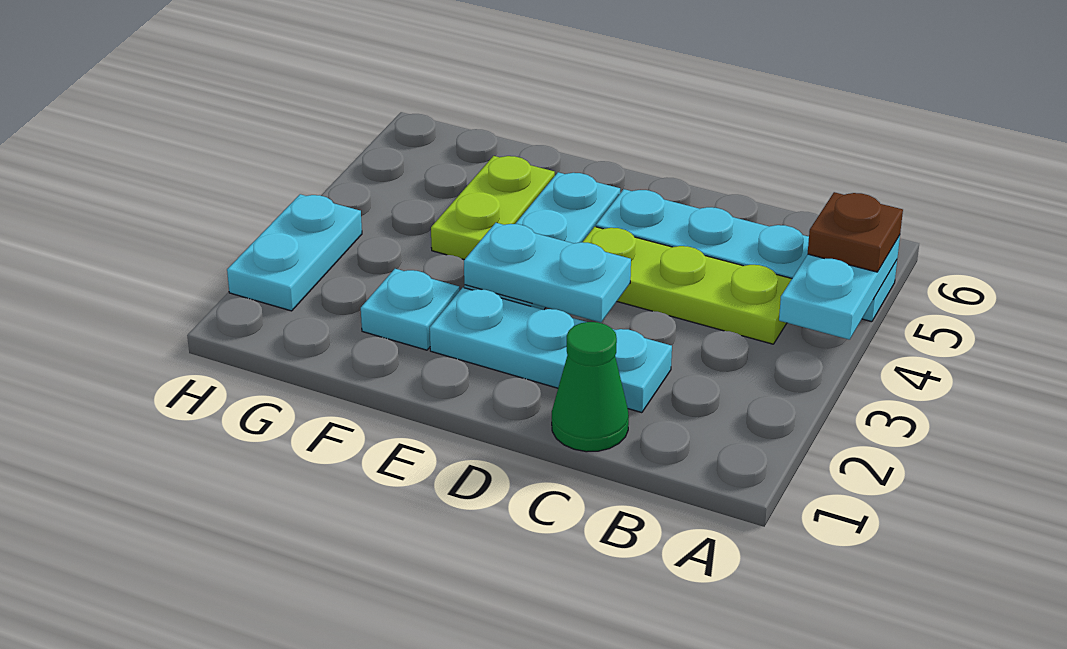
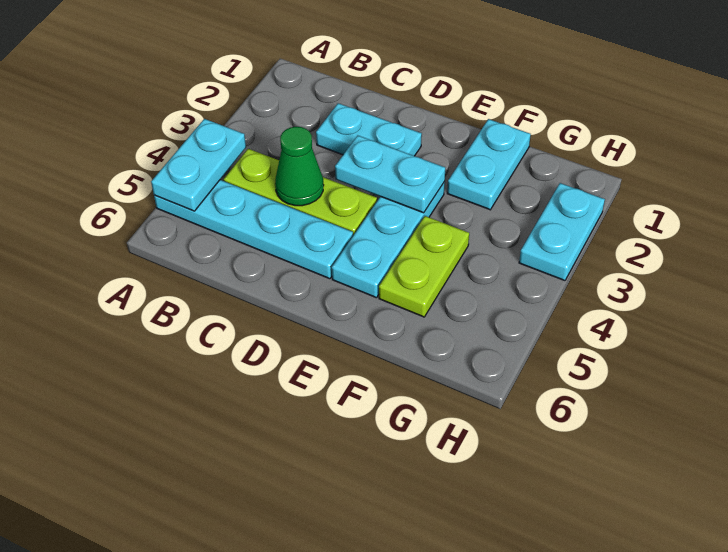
brown plate A5 level 3 -> none
green cone C1 level 1 -> green cone C4 level 2
cyan plate C2:E2 level 1 -> cyan plate C2:D2 level 1
cyan plate F2 level 1 -> cyan plate F1:F2 level 1

